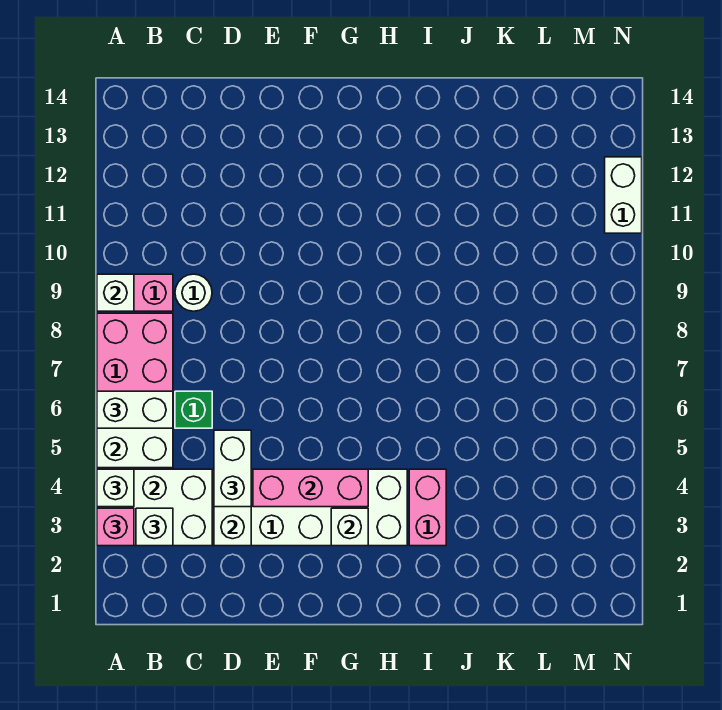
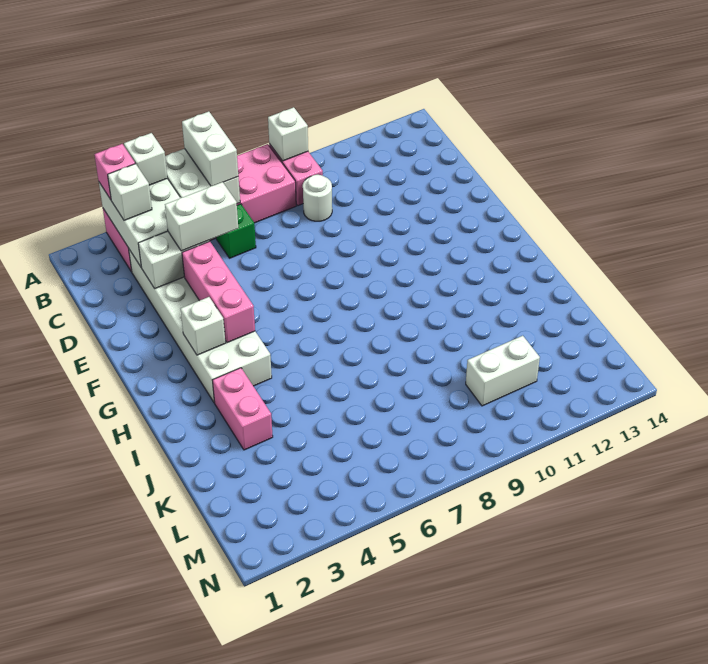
pink brick I3:I4 level 1 -> pink brick I3:J3 level 1
white brick N11:N12 level 1 -> white brick L10:L11 level 1

